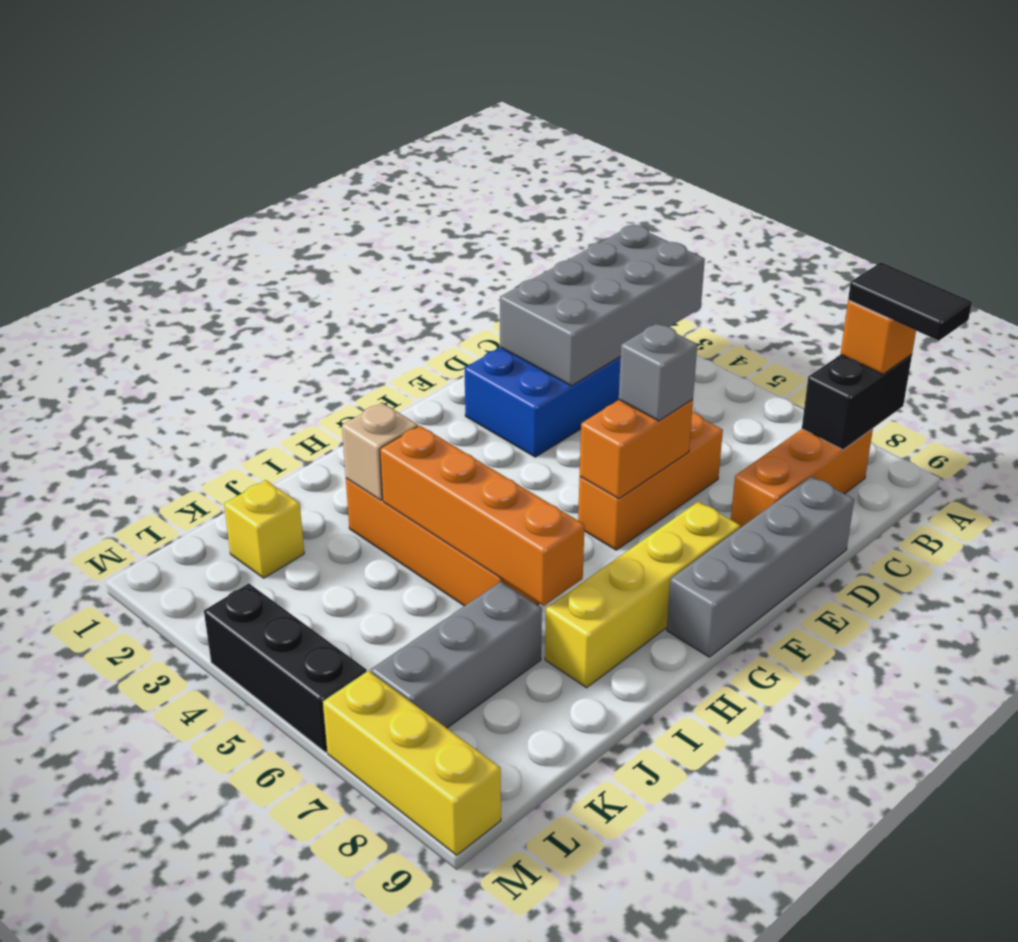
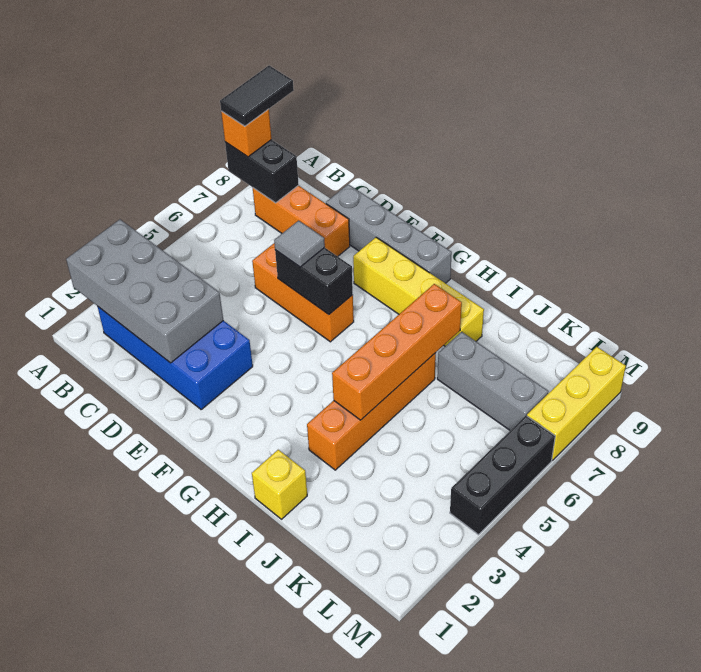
orange brick E6:F6 level 2 -> black brick E6:F6 level 2
grey brick E6 level 3 -> grey tile E6 level 3
tan brick I3 level 2 -> none
yellow brick K2 level 1 -> yellow brick I1 level 1

